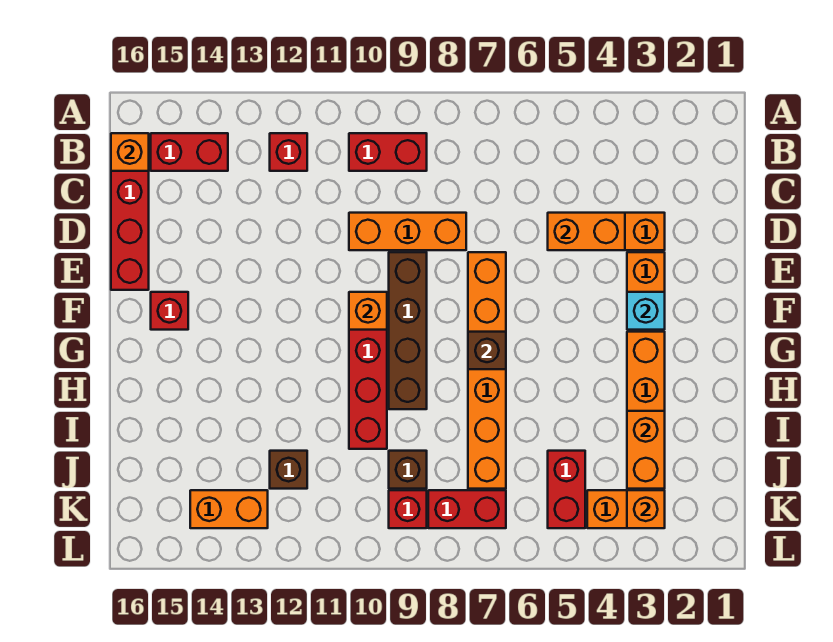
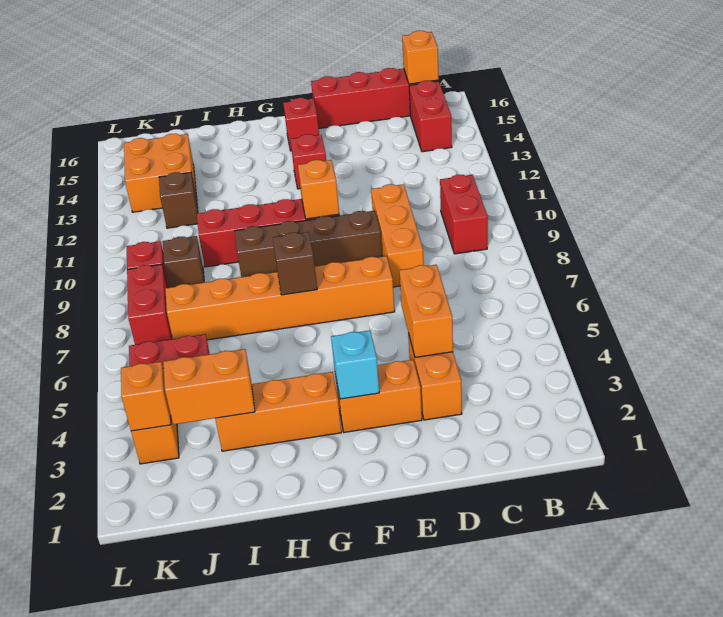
red brick B12 level 1 -> red brick F13 level 1
orange brick K13:K14 level 1 -> orange brick J13:K14 level 1

